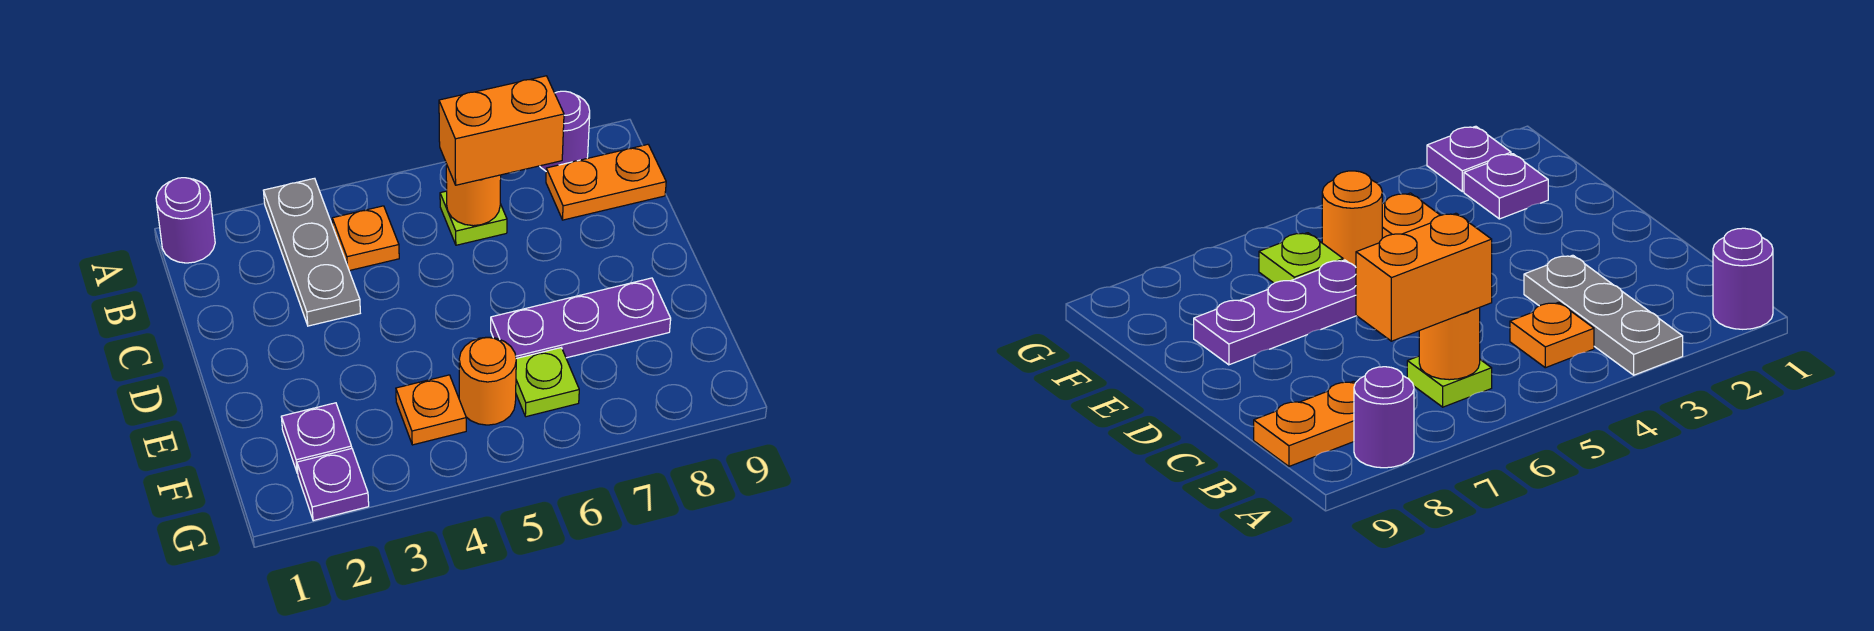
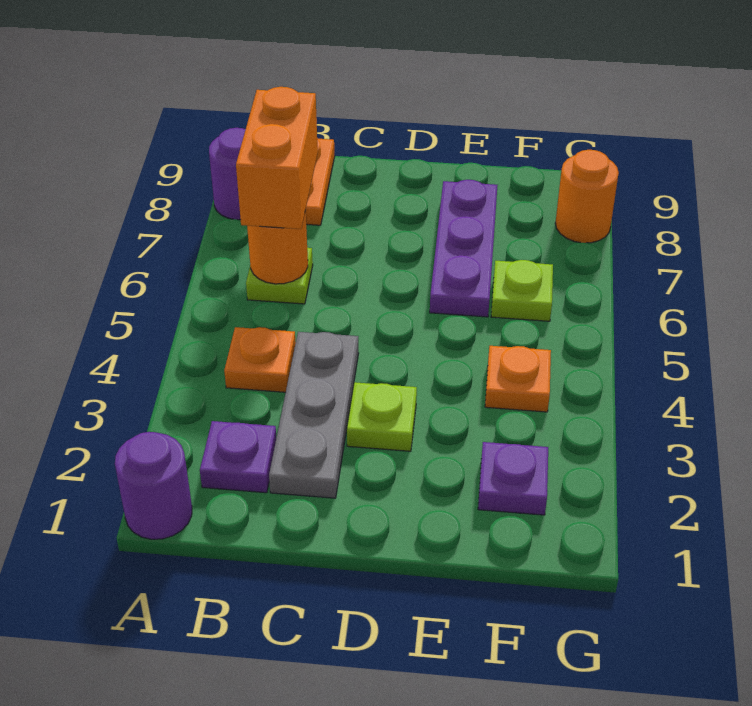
grey plate A3:C3 level 1 -> grey plate C2:C4 level 1
none -> lime plate D3 level 1
orange round brick F5 level 1 -> orange round brick G8 level 1
purple plate G2 level 1 -> purple plate B2 level 1

